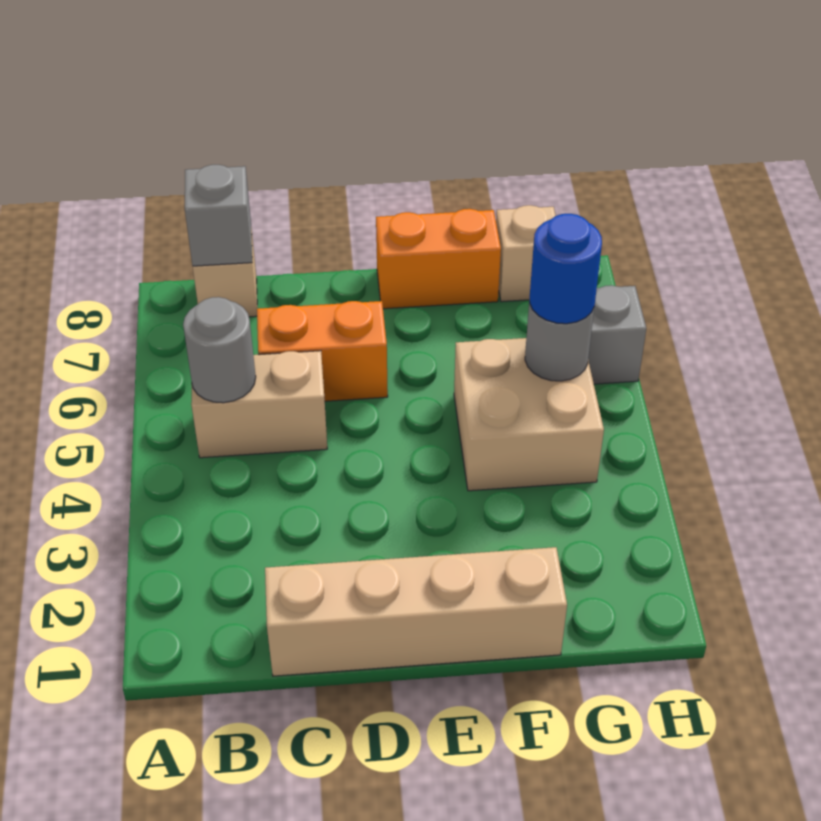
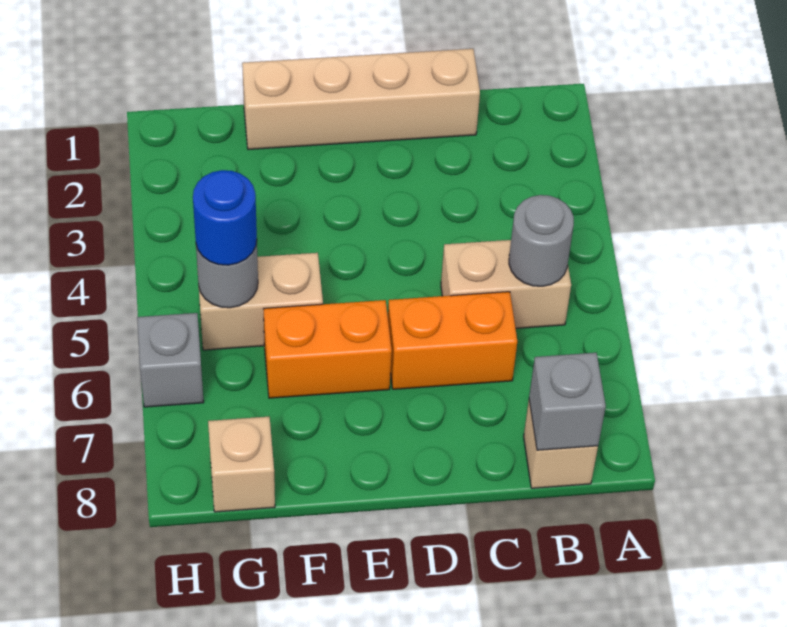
orange brick E8:F8 level 1 -> orange brick E6:F6 level 1
tan brick F4:G5 level 1 -> tan brick F5:G5 level 1

